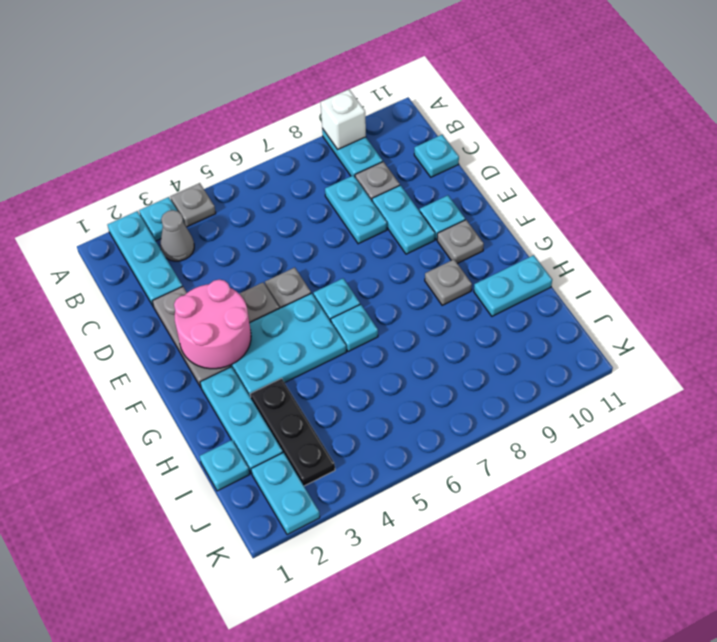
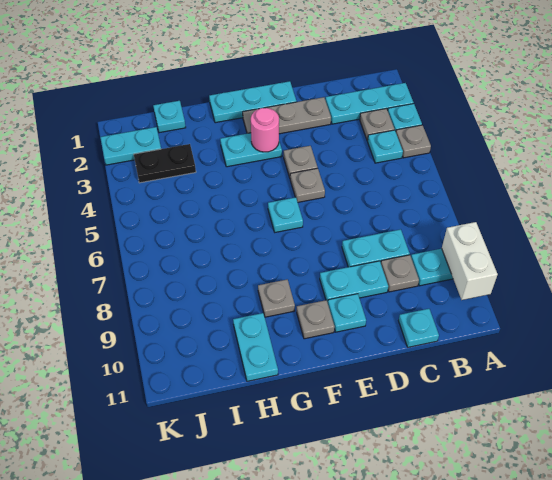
white brick A9 level 2 -> white brick A9:A10 level 2
grey cone B3 level 1 -> grey plate B3 level 1
pink round brick E2:F3 level 2 -> pink round brick F3 level 2
cyan plate F3:G5 level 1 -> cyan plate F3:G3 level 1
cyan plate G2:I2 level 1 -> cyan plate E1:G1 level 1
cyan plate G6 level 1 -> cyan plate B4 level 1
black plate H3:J3 level 1 -> black plate I3:J3 level 1

